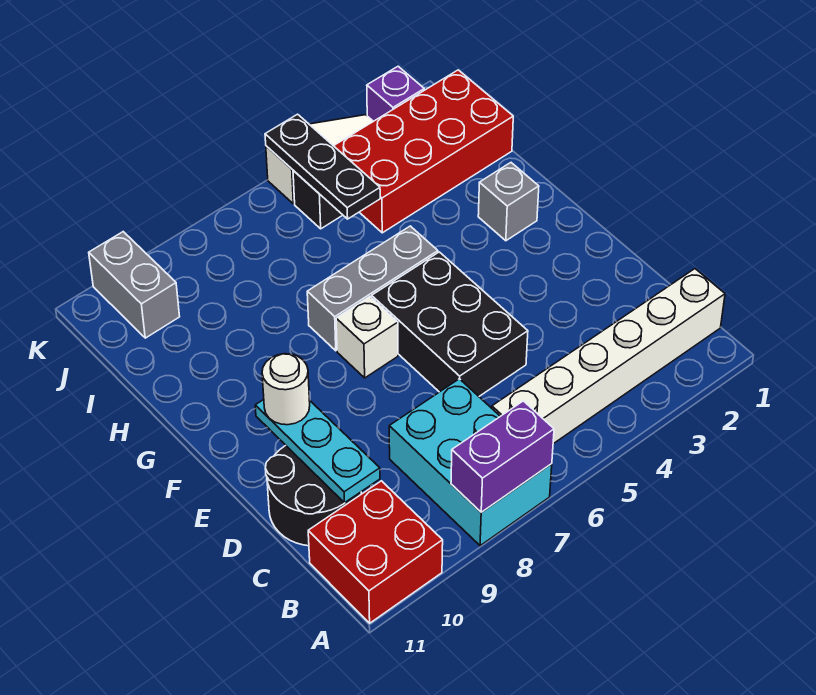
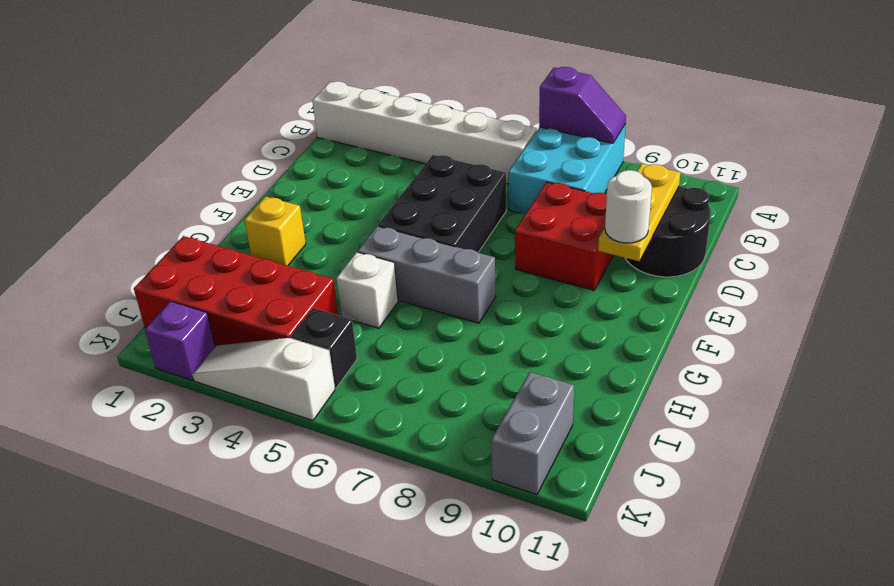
purple brick A7:A8 level 2 -> purple slope A7:A8 level 2 top 7
red brick A10:B11 level 1 -> red brick D8:E9 level 1
cyan plate C10:E10 level 2 -> yellow plate C10:E10 level 2
white brick F7 level 1 -> white brick H5 level 1
grey brick G2 level 1 -> yellow brick G2 level 1
black plate I5:K5 level 2 -> none

